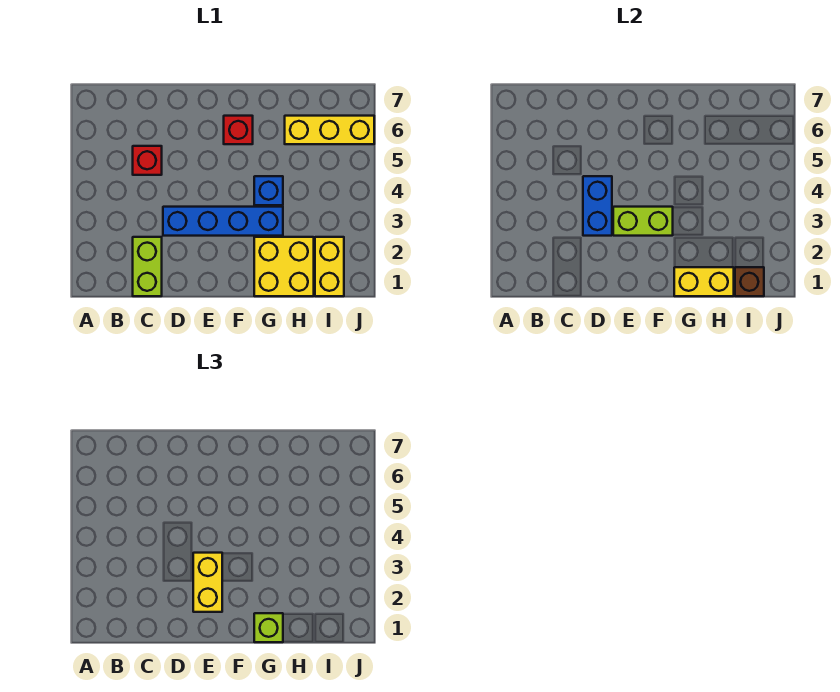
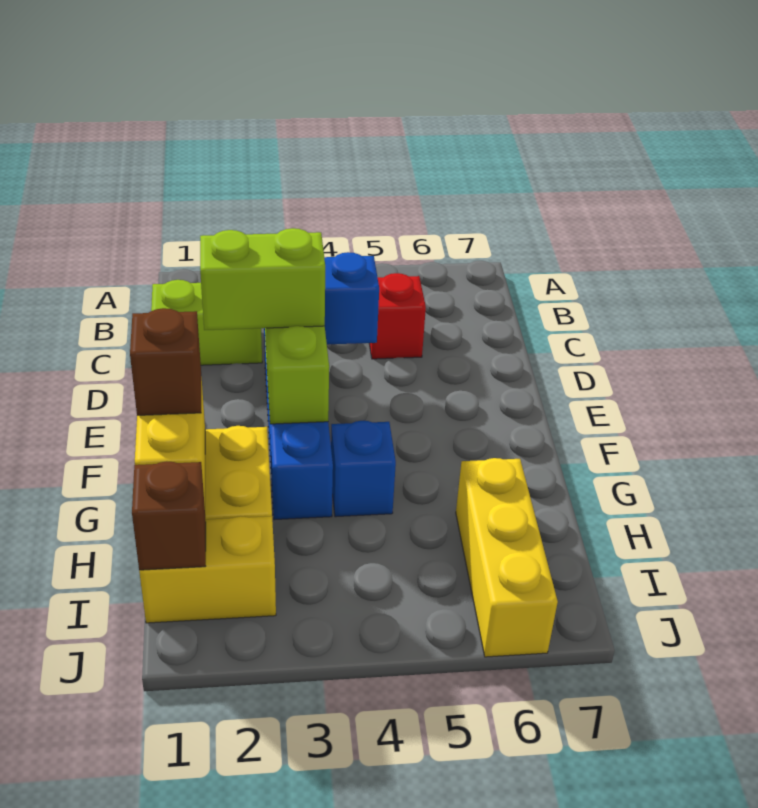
yellow brick E2:E3 level 3 -> lime brick E2:E3 level 3
red brick F6 level 1 -> none
lime brick G1 level 3 -> brown brick G1 level 3

